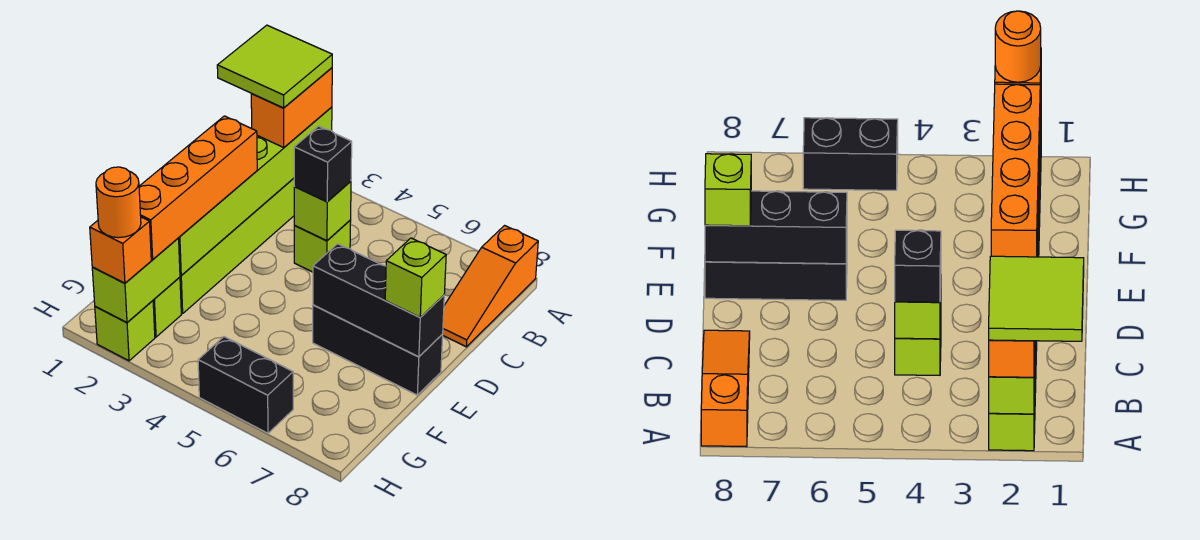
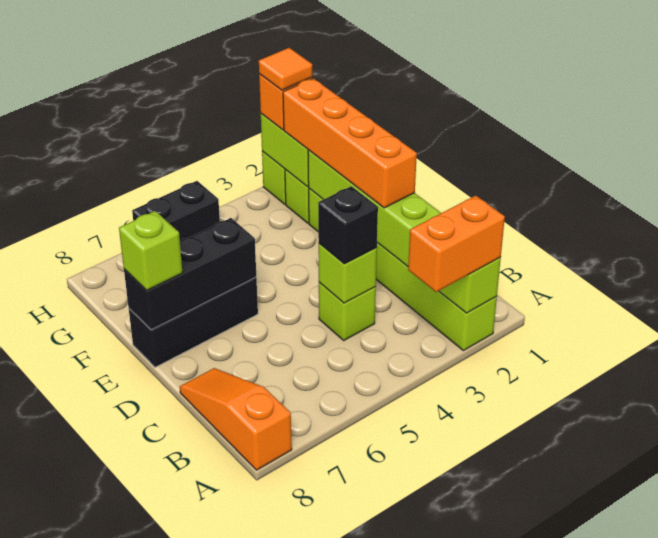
lime tile A1:B2 level 4 -> none
orange brick A2:B2 level 3 -> orange brick A2:A3 level 3
orange round brick H2 level 4 -> orange tile H2 level 4

